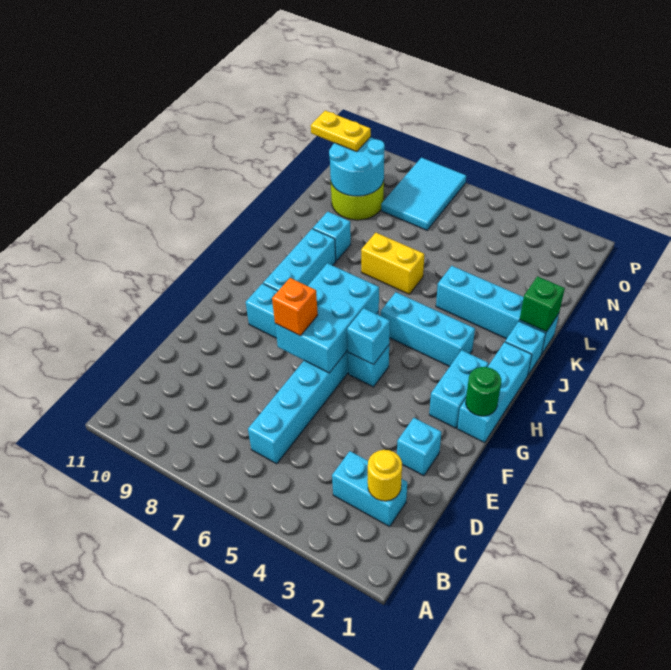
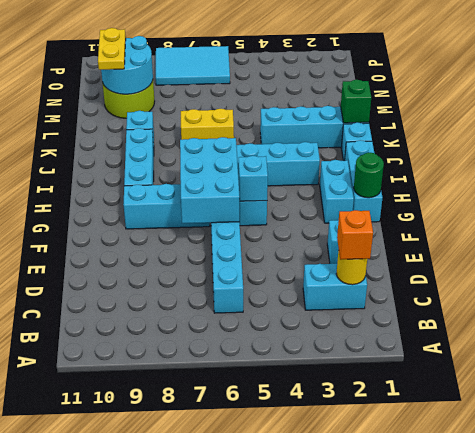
orange brick F7 level 3 -> orange brick C2 level 3
cyan tile N7:P8 level 1 -> cyan tile O6:P8 level 1
yellow plate N10:N11 level 3 -> yellow plate M10:N10 level 3

